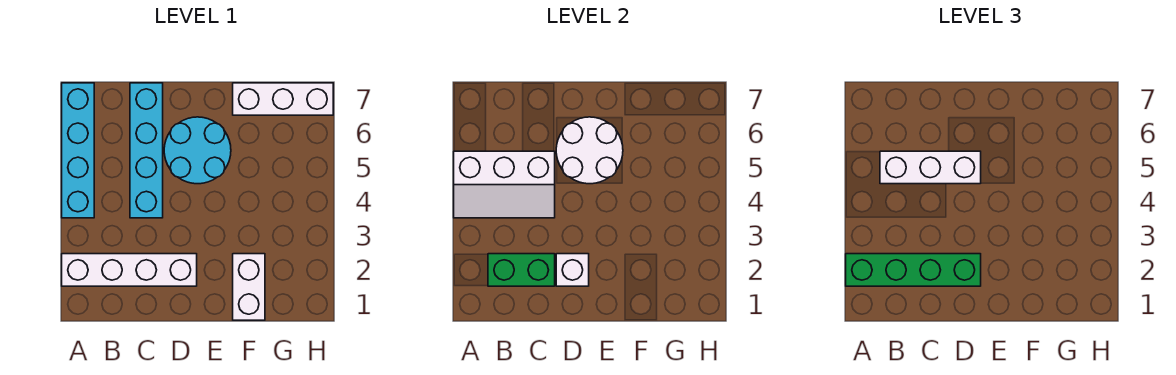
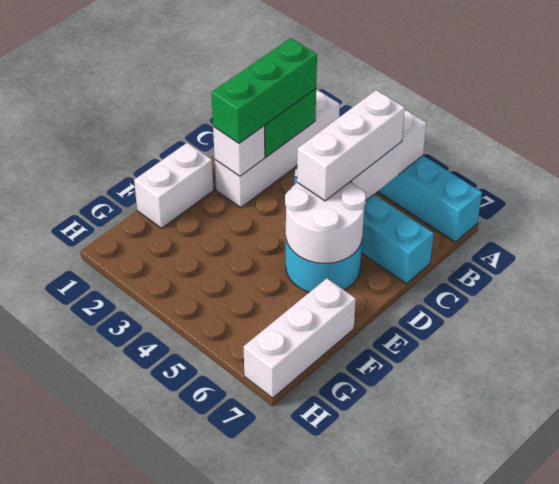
green brick A2:D2 level 3 -> green brick B2:D2 level 3
white brick F1:F2 level 1 -> white brick E1:F1 level 1

